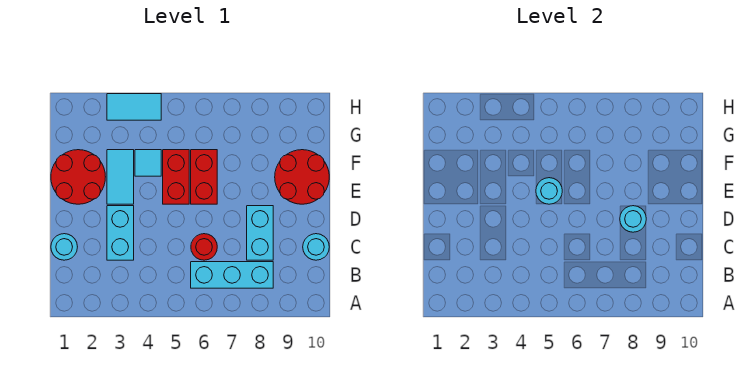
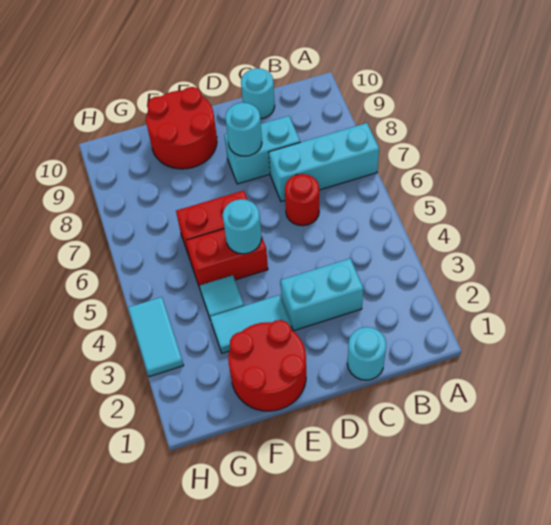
cyan brick B6:B8 level 1 -> cyan brick A7:C7 level 1

